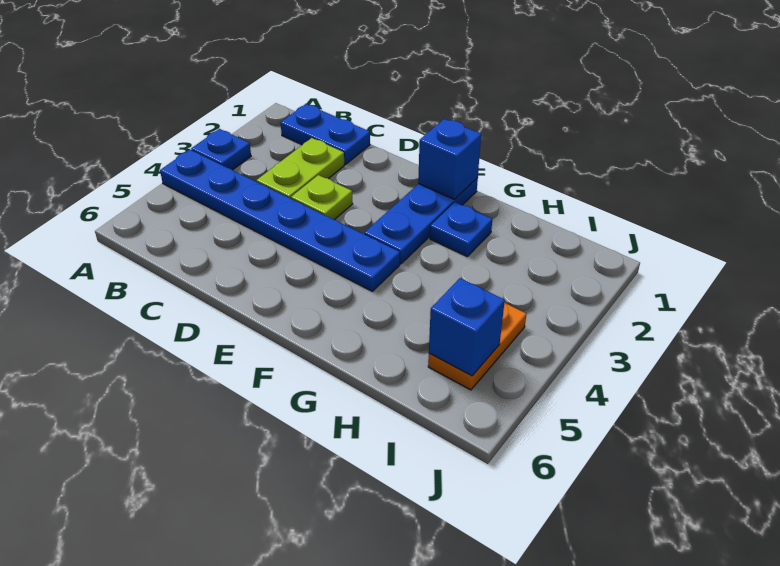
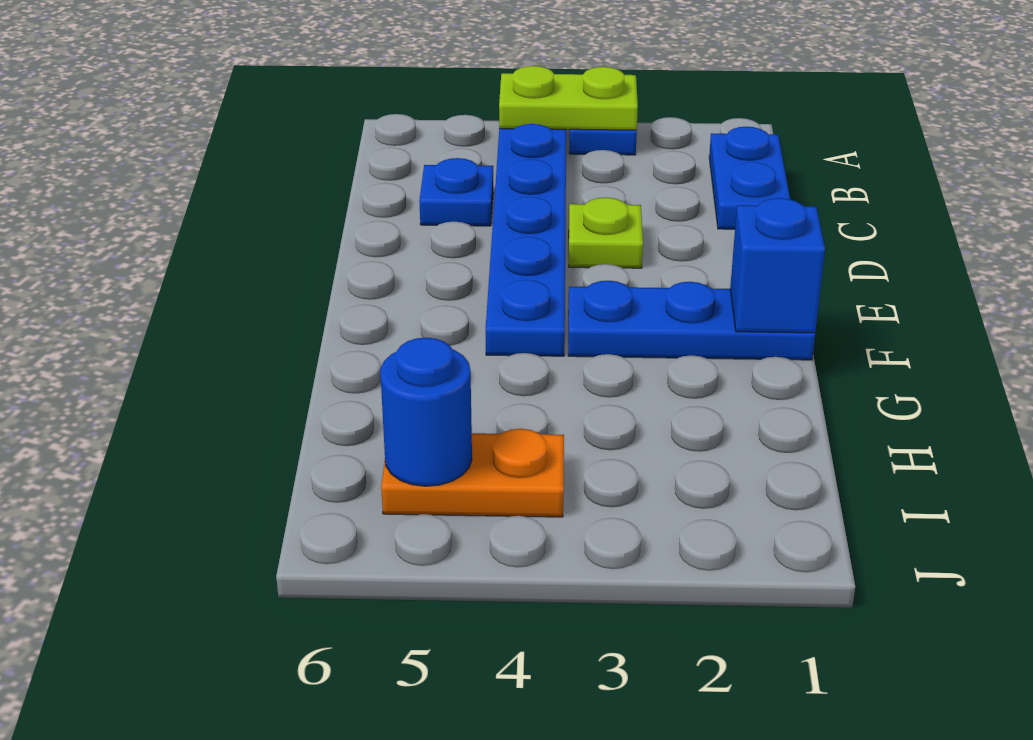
lime plate C2:C3 level 1 -> lime plate A3:A4 level 2
blue plate G2 level 1 -> blue plate C5 level 1
blue brick I5 level 2 -> blue round brick I5 level 2

